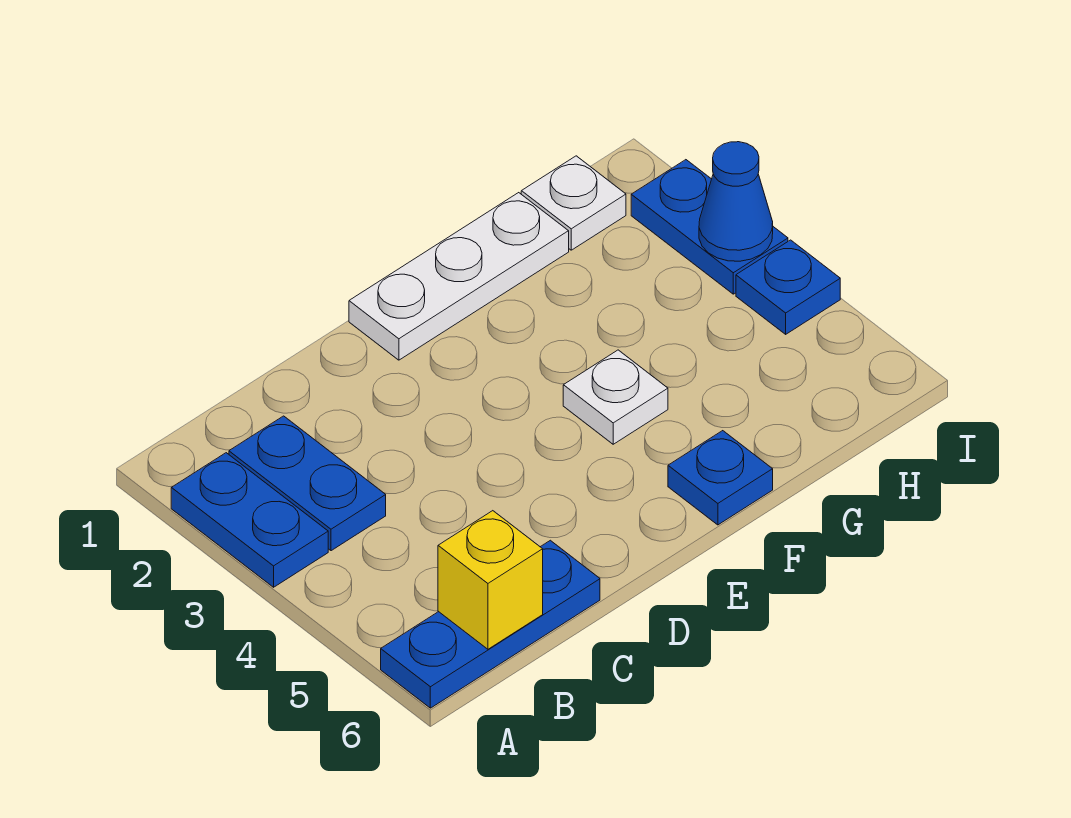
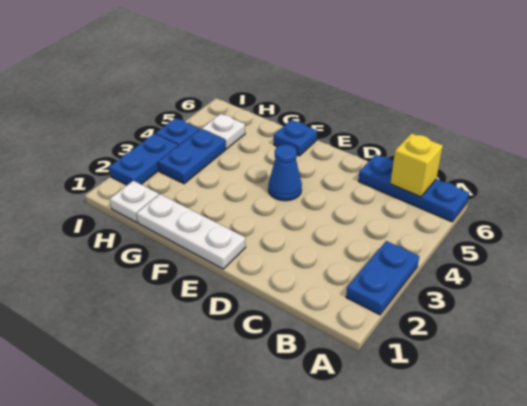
blue plate B2:B3 level 1 -> blue plate H3:H4 level 1
white plate F4 level 1 -> white plate H5 level 1
blue cone I3 level 2 -> blue cone E4 level 1

